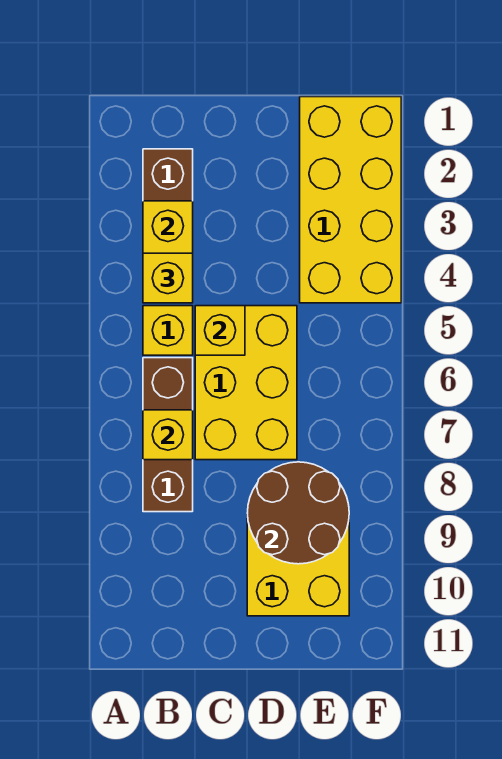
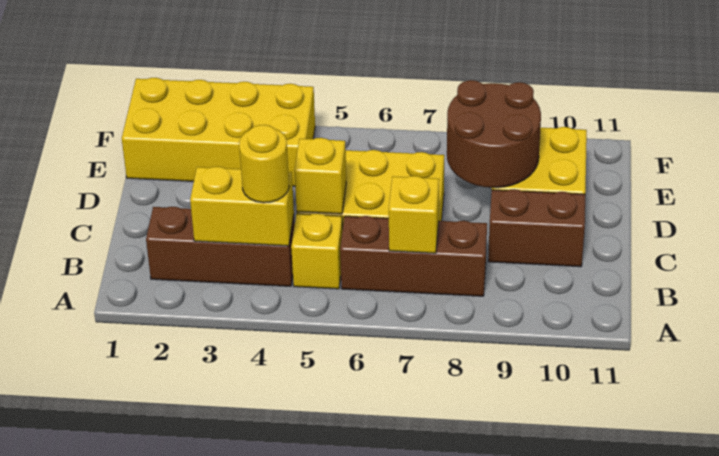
yellow brick B4 level 3 -> yellow round brick B4 level 3
none -> brown brick C9:C10 level 1

